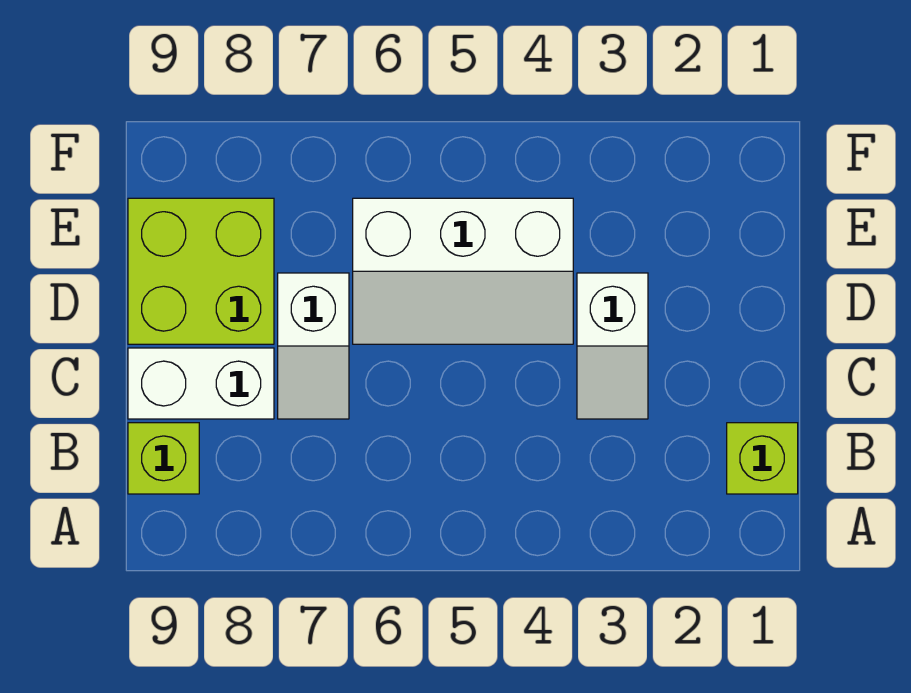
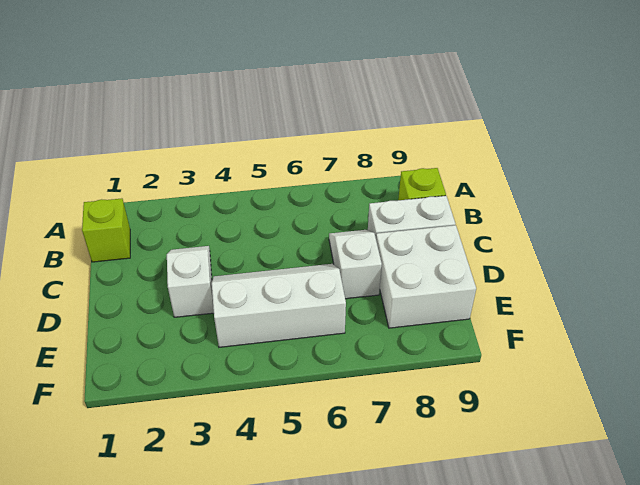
lime brick D8:E9 level 1 -> white brick D8:E9 level 1

